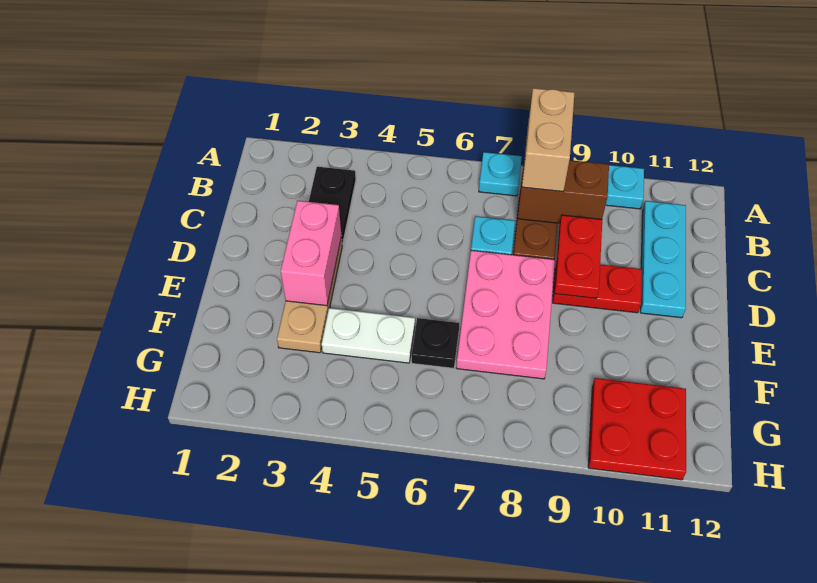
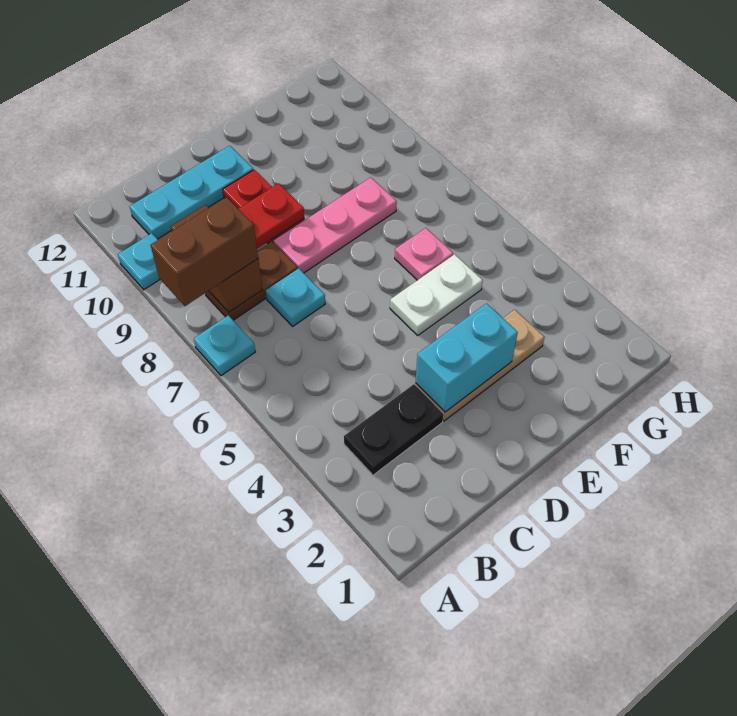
tan brick A8:B8 level 3 -> brown brick A8:B8 level 3
pink brick D3:E3 level 2 -> cyan brick D3:E3 level 2
pink plate D7:F8 level 1 -> pink plate D8:F8 level 1
white plate F4:F5 level 1 -> white plate E5:F5 level 1
black plate F6 level 1 -> pink plate F6 level 1
red plate G10:H11 level 1 -> none

